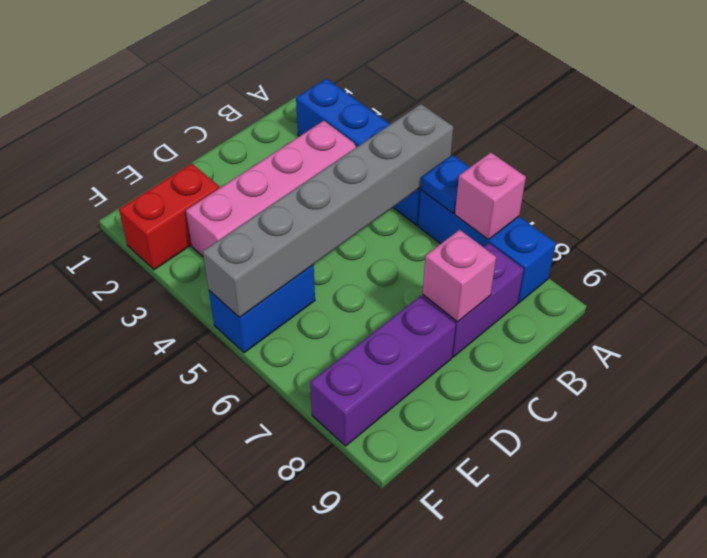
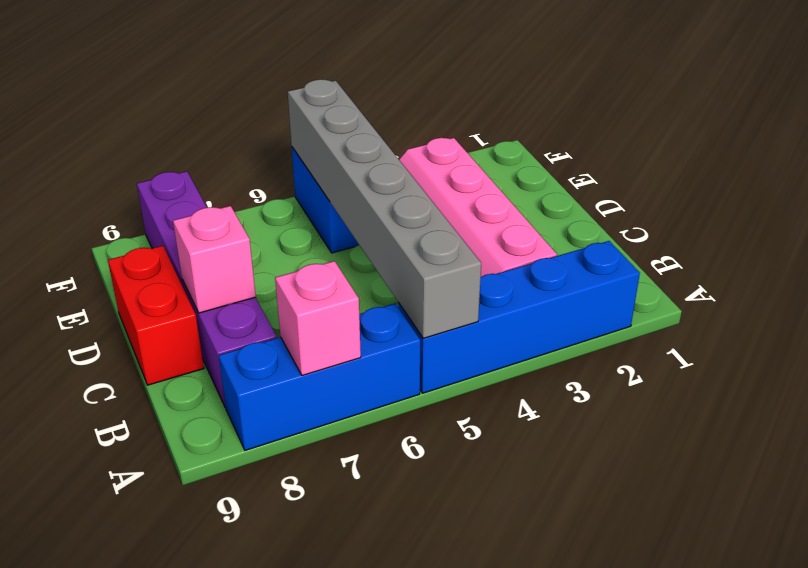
blue plate A6 level 2 -> none
red brick E2:F2 level 1 -> red brick C9:D9 level 1

